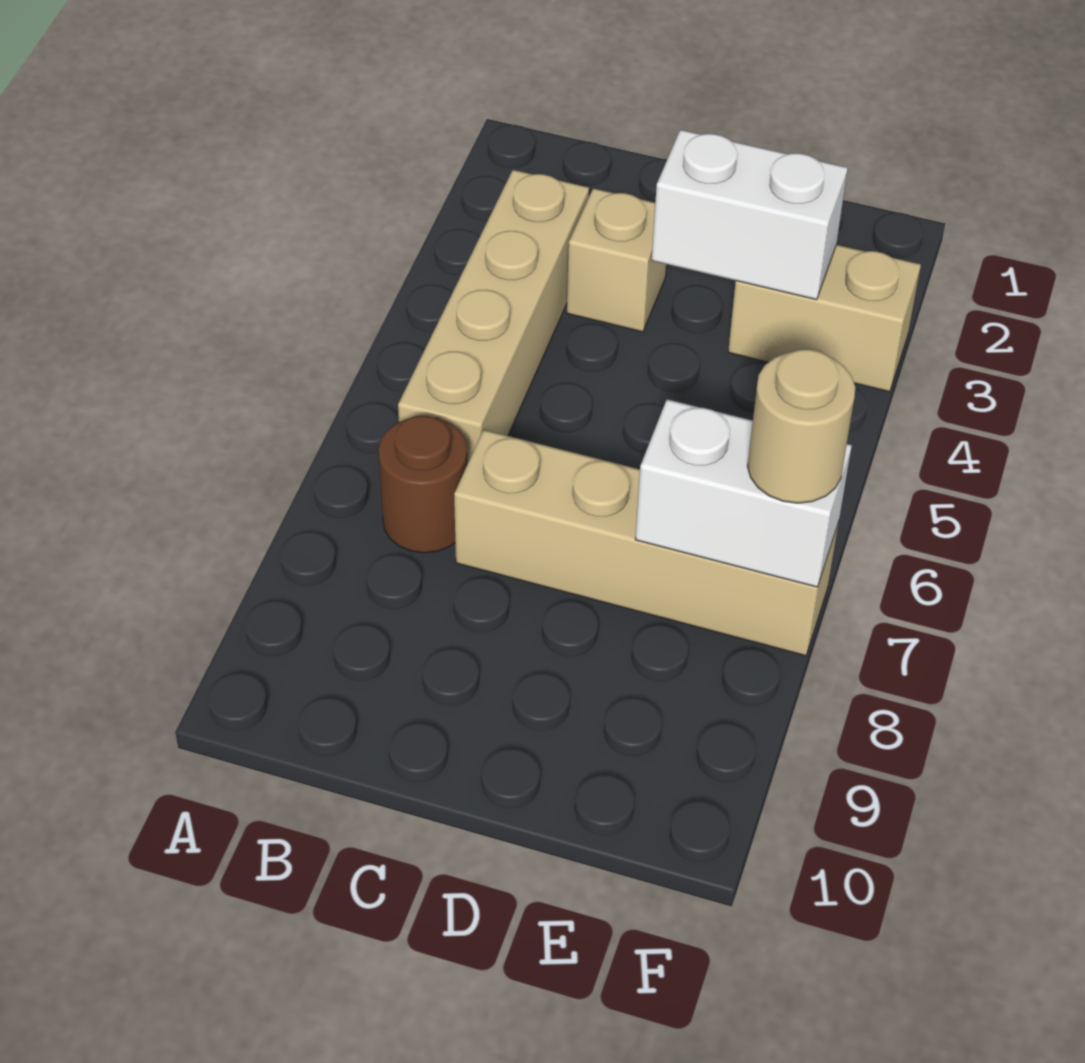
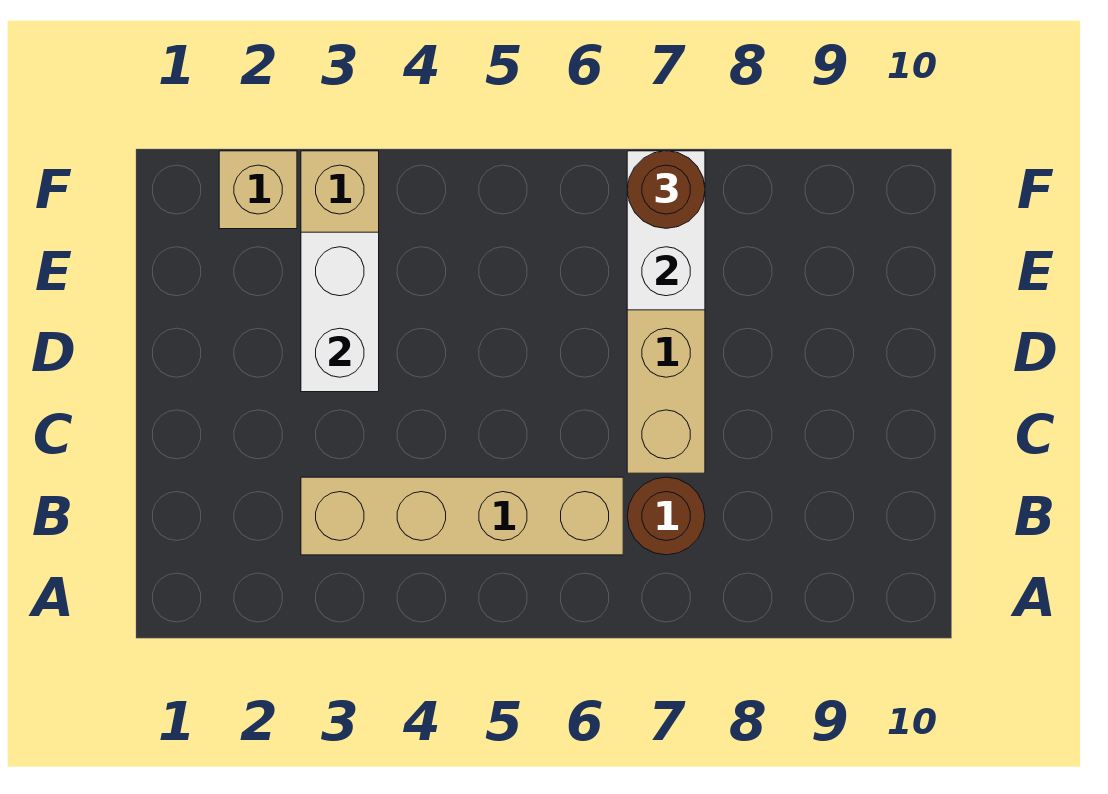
tan brick C3 level 1 -> tan brick F2 level 1
tan round brick F7 level 3 -> brown round brick F7 level 3

